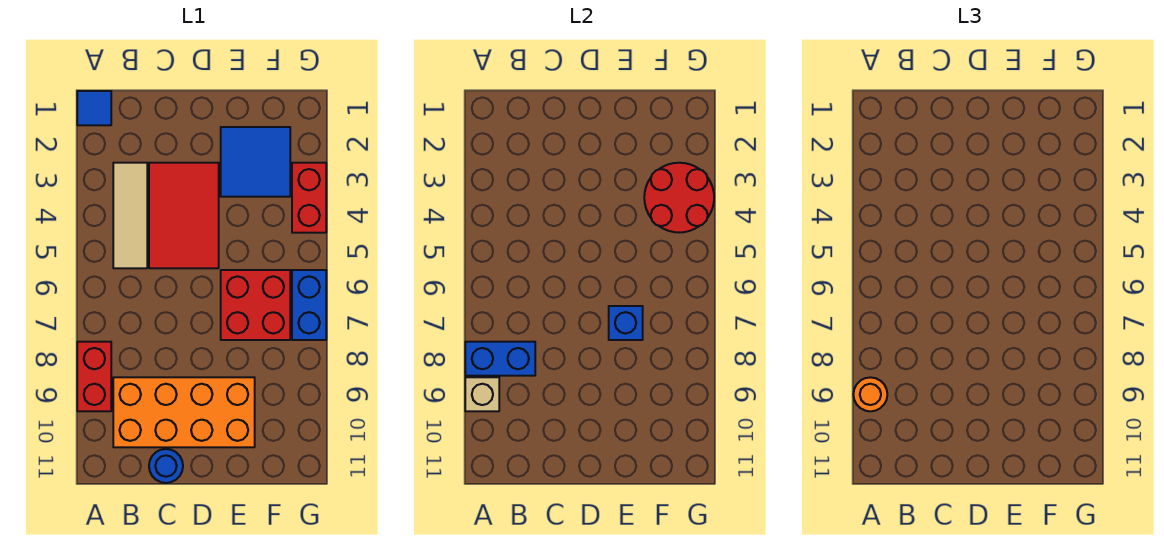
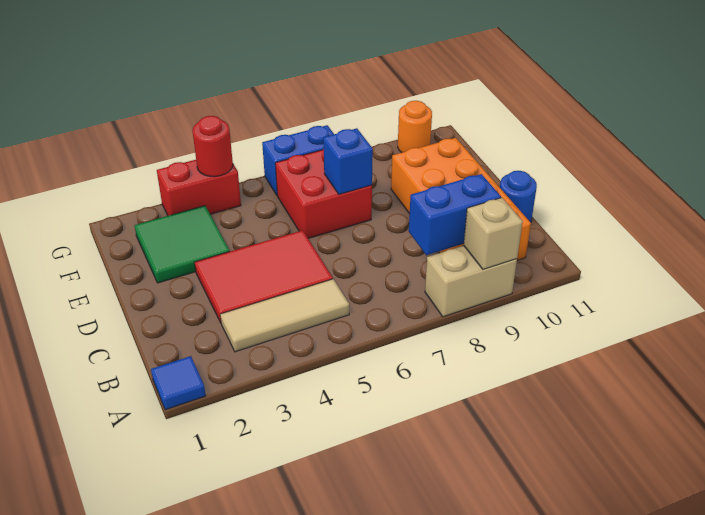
red brick A8:A9 level 1 -> tan brick A8:A9 level 1
blue brick A8:B8 level 2 -> blue brick B8:B9 level 2
orange round brick A9 level 3 -> orange round brick G10 level 1
blue tile E2:F3 level 1 -> green tile E2:F3 level 1
red round brick F3:G4 level 2 -> red round brick G4 level 2

